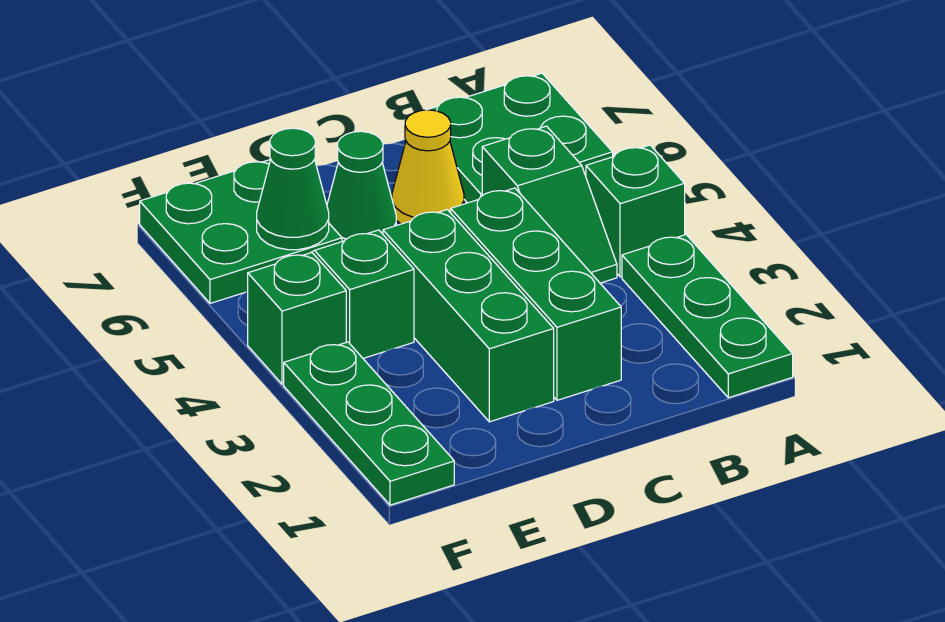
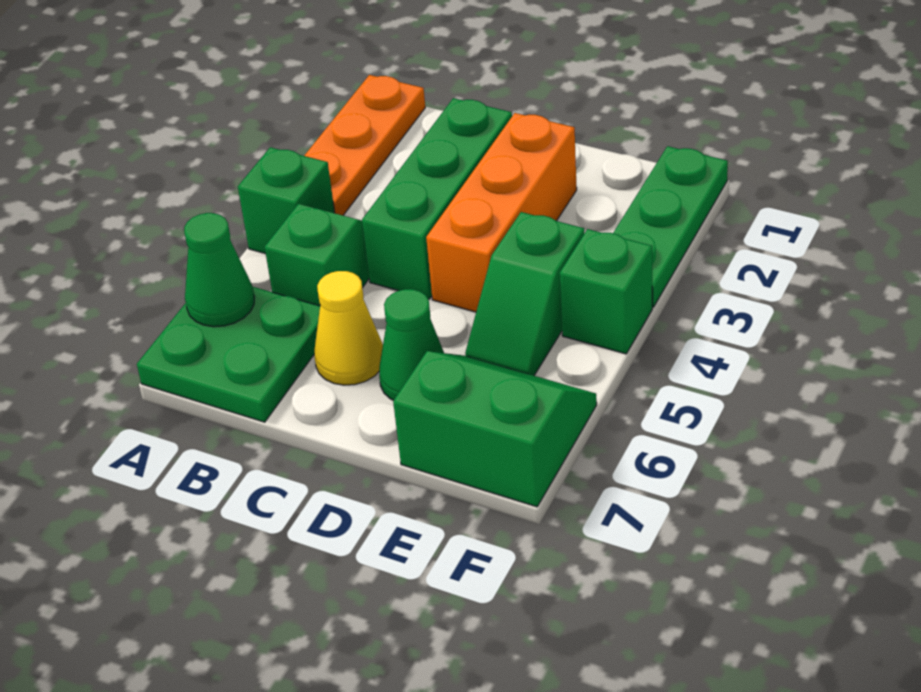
green plate A1:A3 level 1 -> orange plate A1:A3 level 1
green brick D2:D4 level 1 -> orange brick D2:D4 level 1
green plate E6:F7 level 1 -> green slope E6:F7 level 1 top 7
green cone E6 level 2 -> green cone A6 level 2

